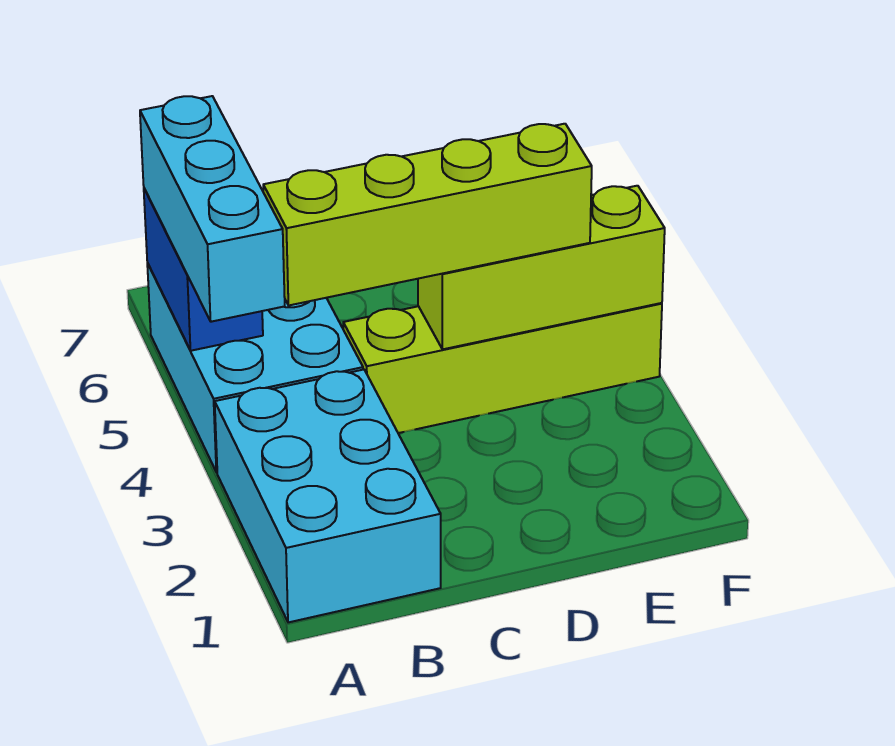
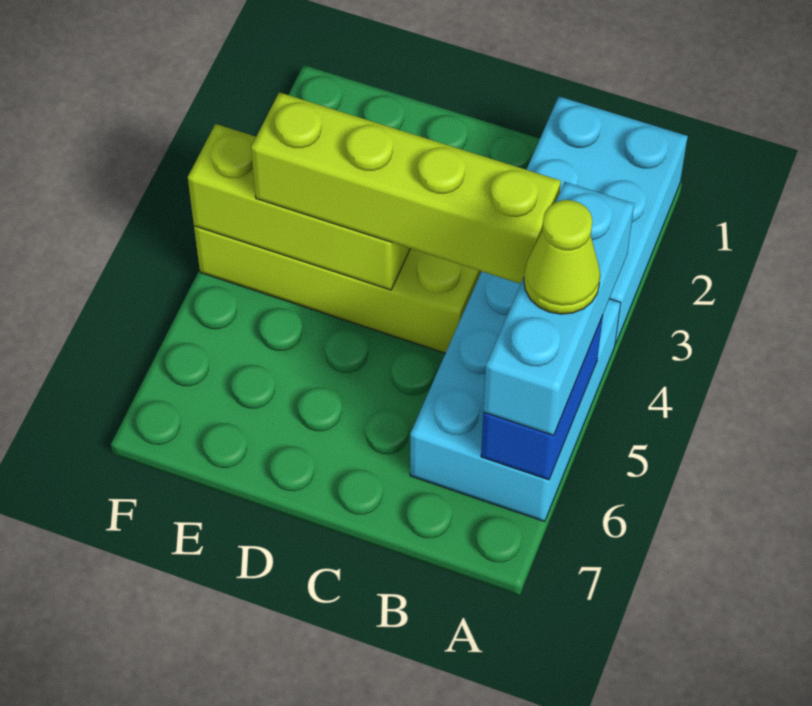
none -> lime cone A5 level 4

